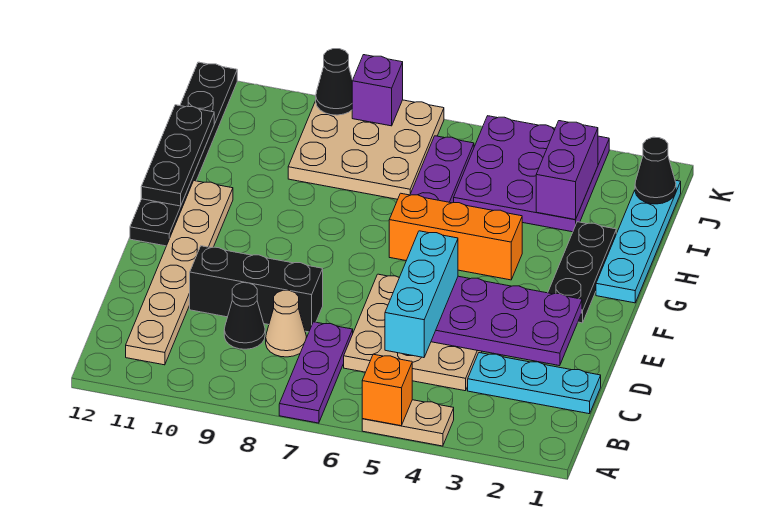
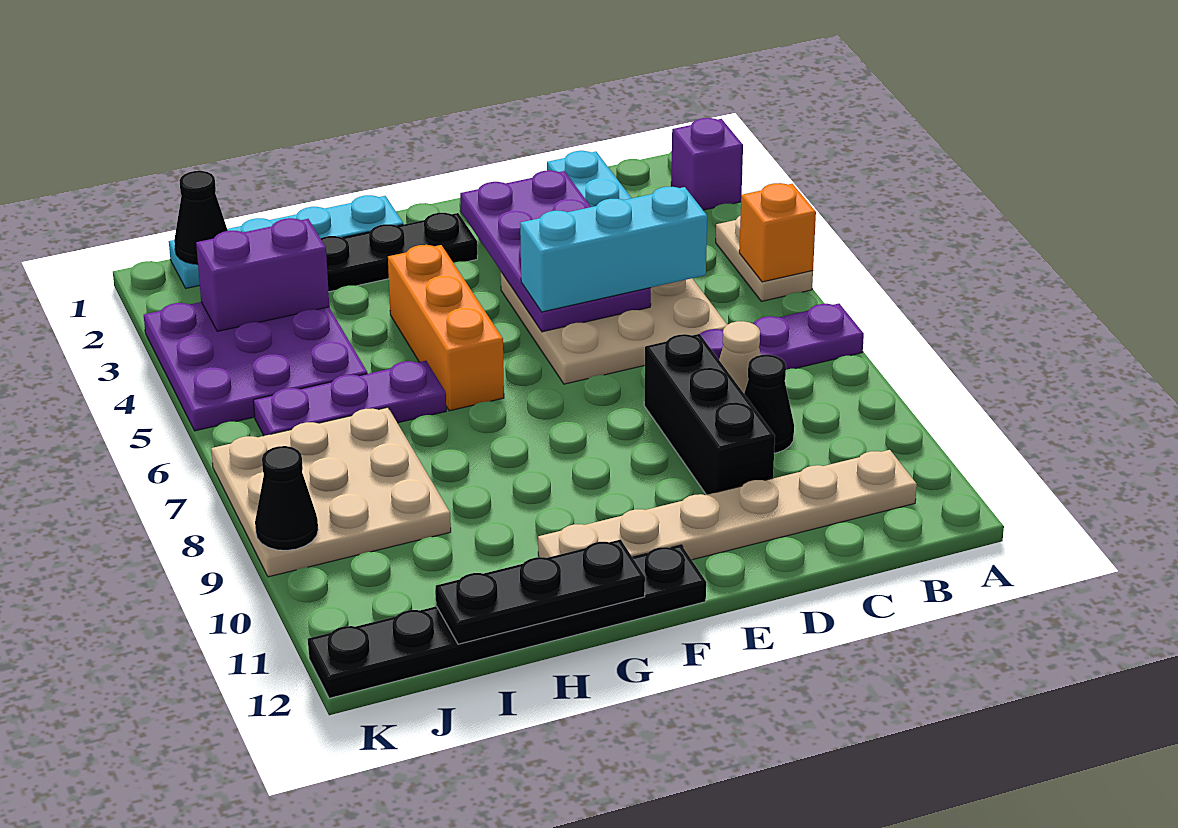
purple brick K8 level 2 -> purple brick A2 level 1

